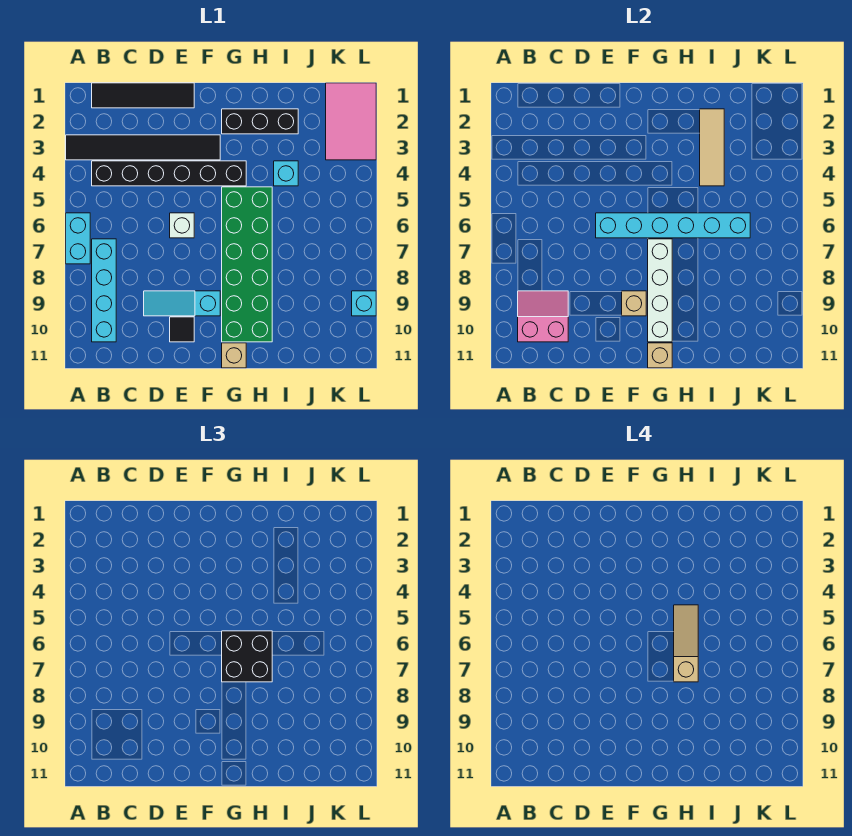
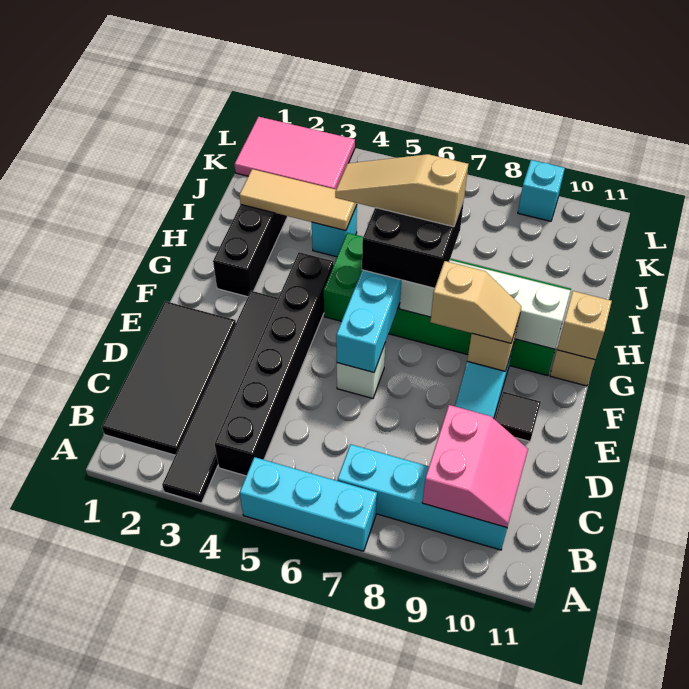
cyan brick A6:A7 level 1 -> cyan brick A5:A7 level 1
black tile B1:E1 level 1 -> black tile B1:E2 level 1
pink slope B9:C10 level 2 top 10 -> pink slope B9:C10 level 2 top 9
none -> tan slope F8:F9 level 3 top 8

